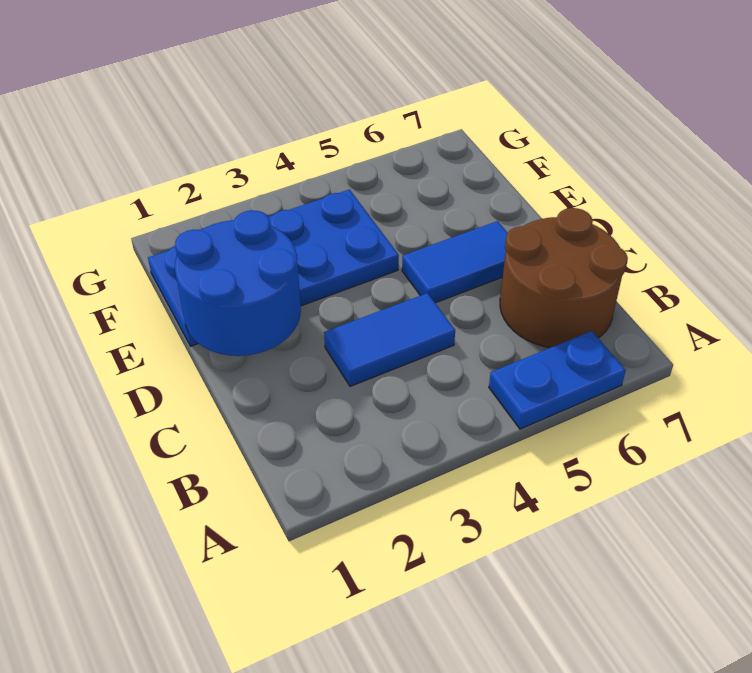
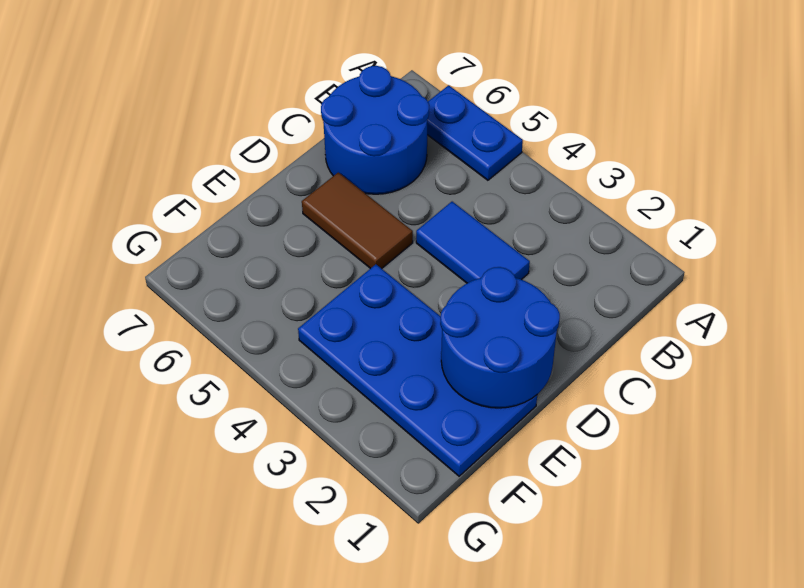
brown round brick B6:C7 level 1 -> blue round brick B6:C7 level 1
blue tile D5:D6 level 1 -> brown tile D5:D6 level 1

